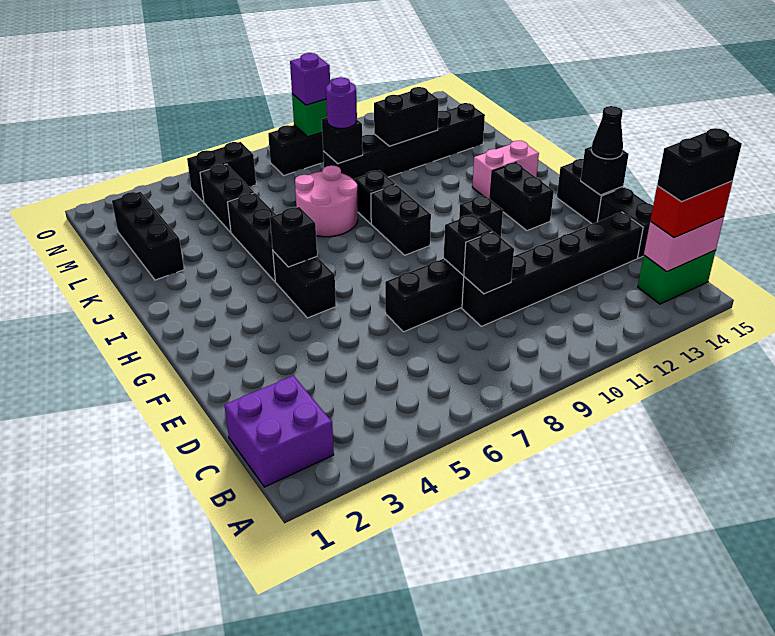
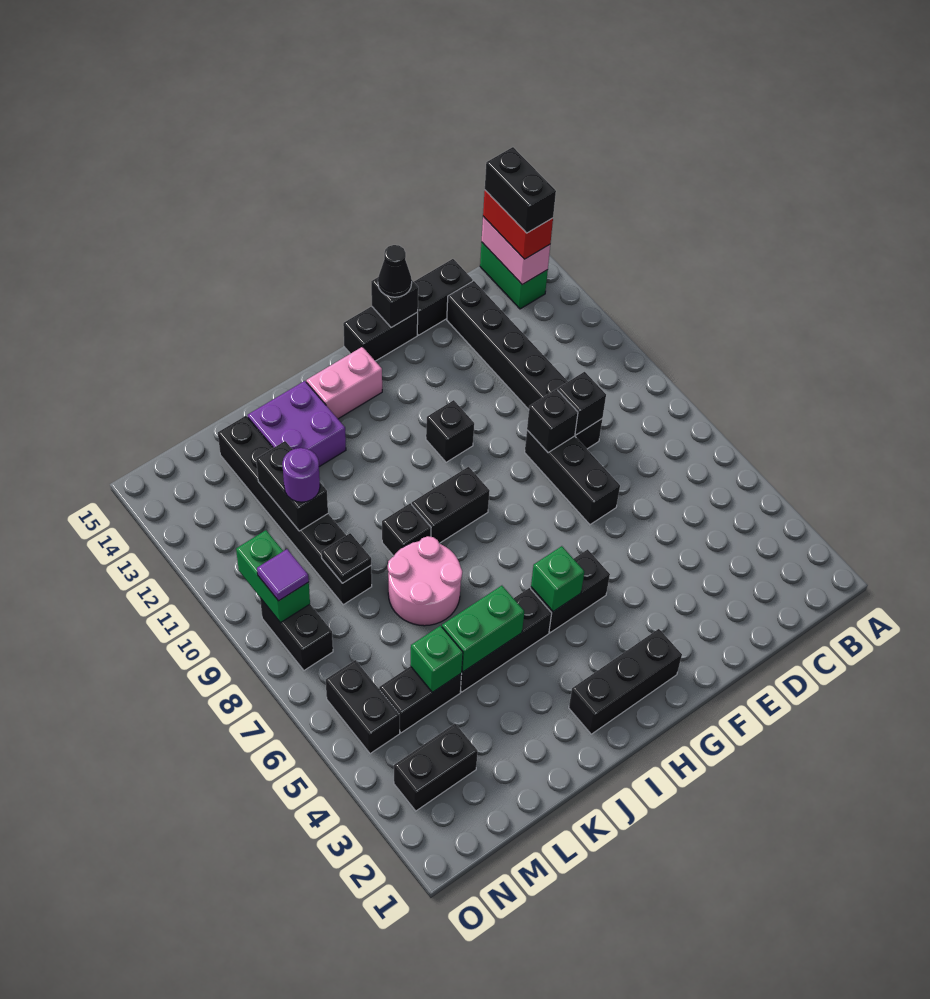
purple brick B1:C2 level 1 -> purple brick J13:K14 level 1
black brick G13:H13 level 1 -> black brick M3:N3 level 1
black brick H5 level 2 -> green brick H5 level 2
pink brick I13:I14 level 1 -> pink brick H14:I14 level 1
none -> green brick J5:K5 level 2
black brick K2:M2 level 1 -> black brick G2:I2 level 1
none -> green brick L5 level 2
black brick L9 level 2 -> black plate L9 level 2
purple round brick L9 level 3 -> purple round brick L11 level 3
purple brick N9 level 3 -> purple tile N9 level 3

